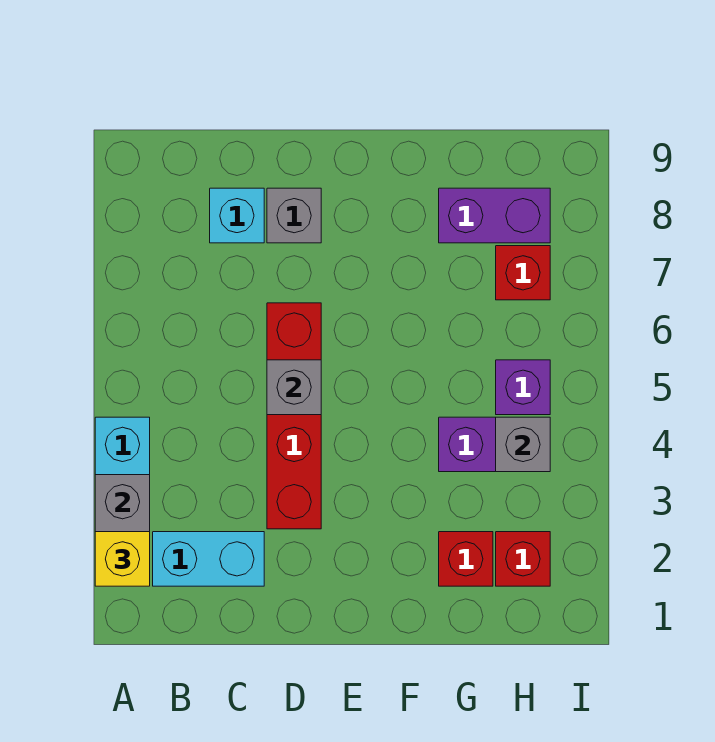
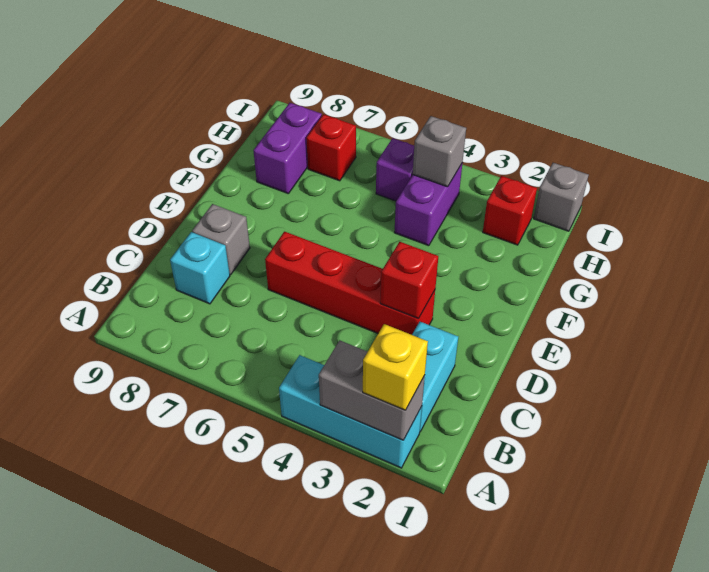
grey brick D5 level 2 -> grey brick I1 level 1
red brick G2 level 1 -> red brick D3 level 2

